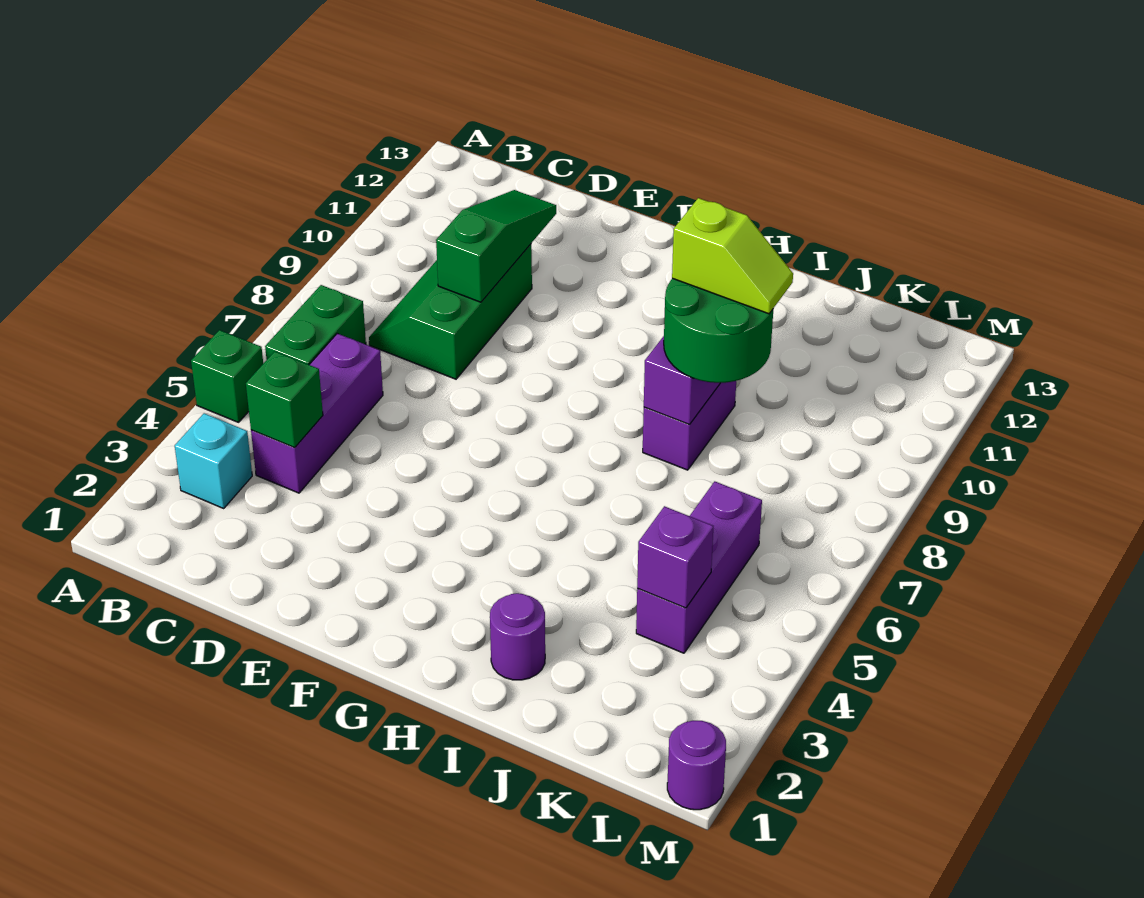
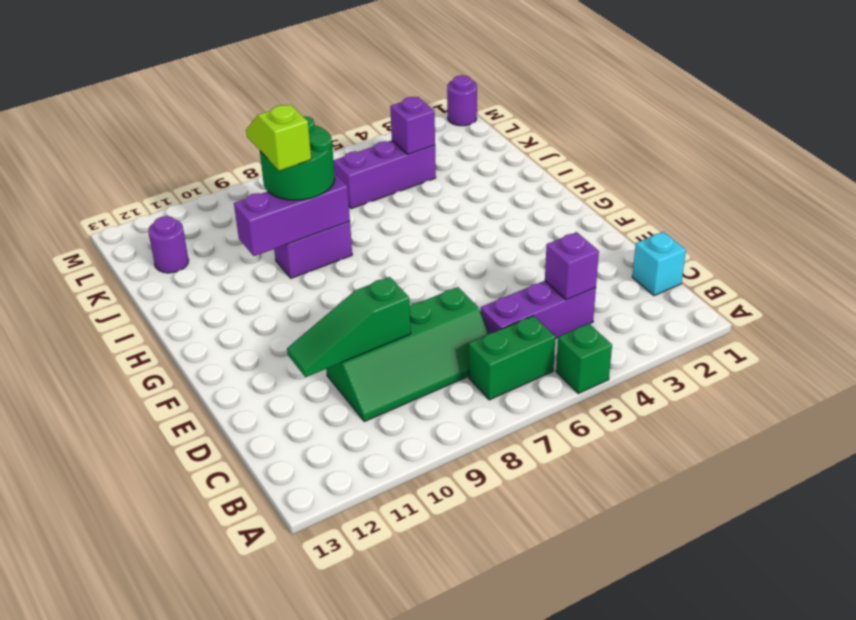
cyan brick B3 level 1 -> cyan brick C1 level 1
green brick C4 level 2 -> purple brick C4 level 2
green slope C8:D10 level 1 top D -> green slope C7:D10 level 1 top D
purple round brick I2 level 1 -> purple round brick K12 level 1

